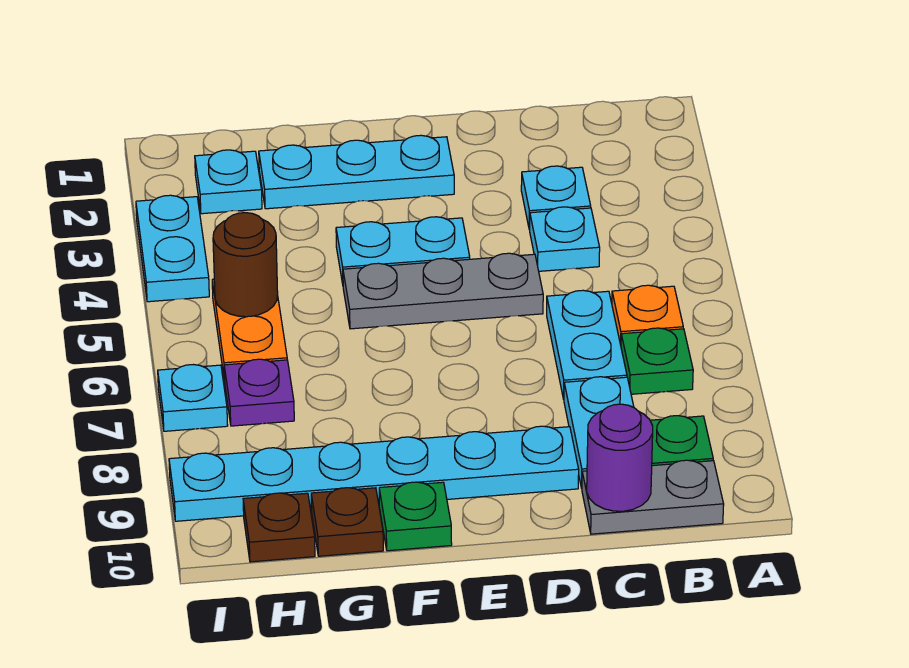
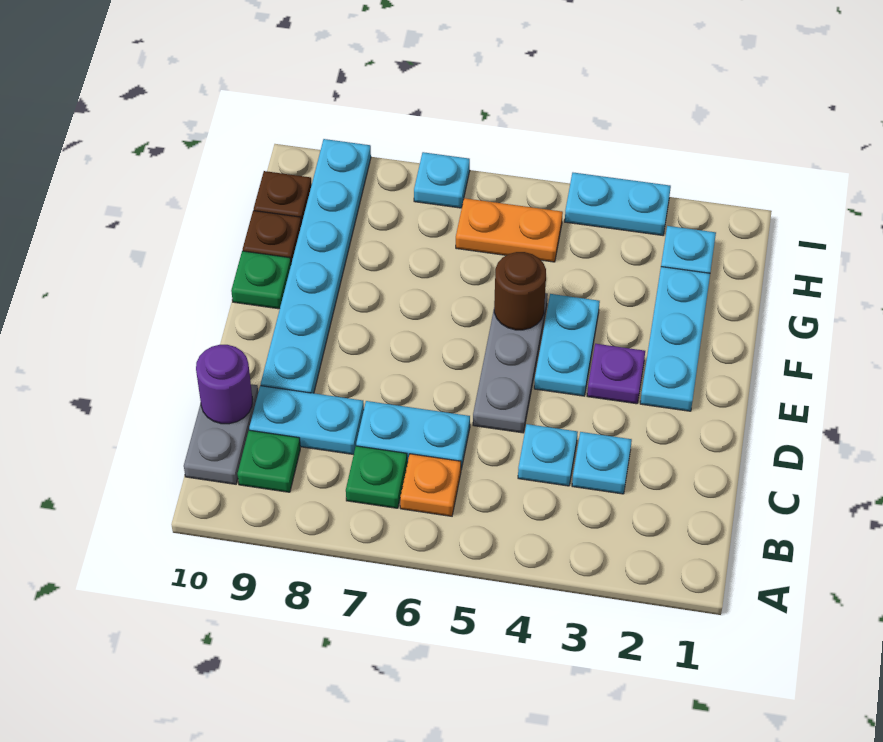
brown round brick H5 level 2 -> brown round brick F5 level 2
purple plate H7 level 1 -> purple plate E3 level 1

